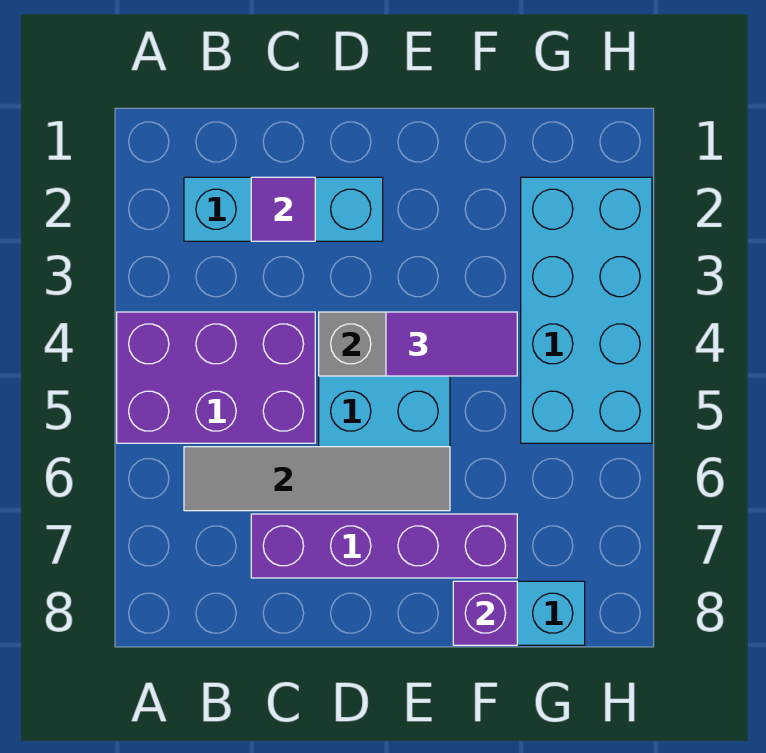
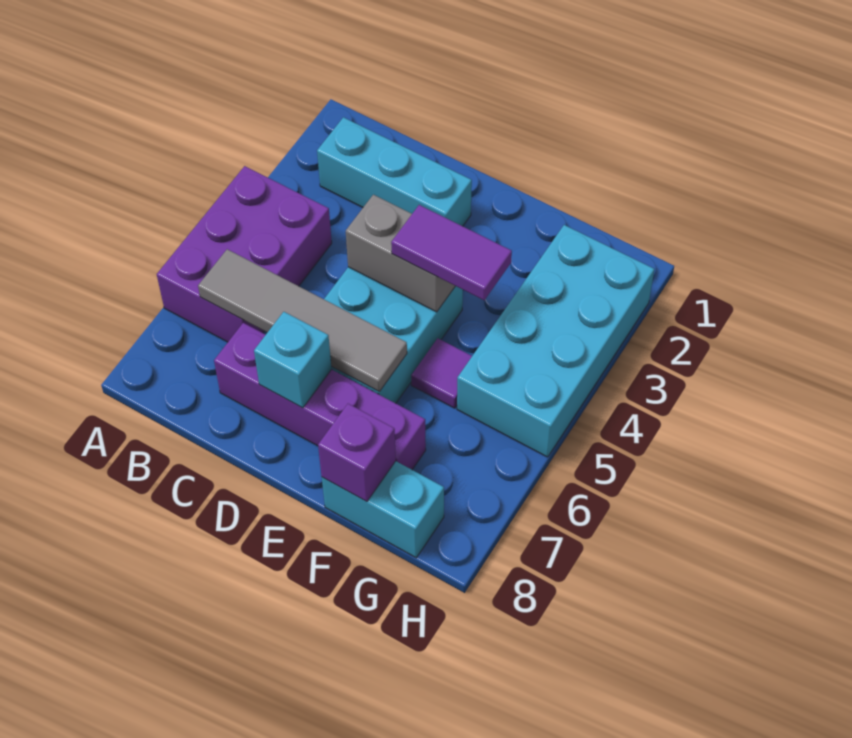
purple brick A4:C5 level 1 -> purple brick A4:B6 level 1
purple tile C2 level 2 -> purple tile F5 level 1
none -> cyan brick D7 level 2

